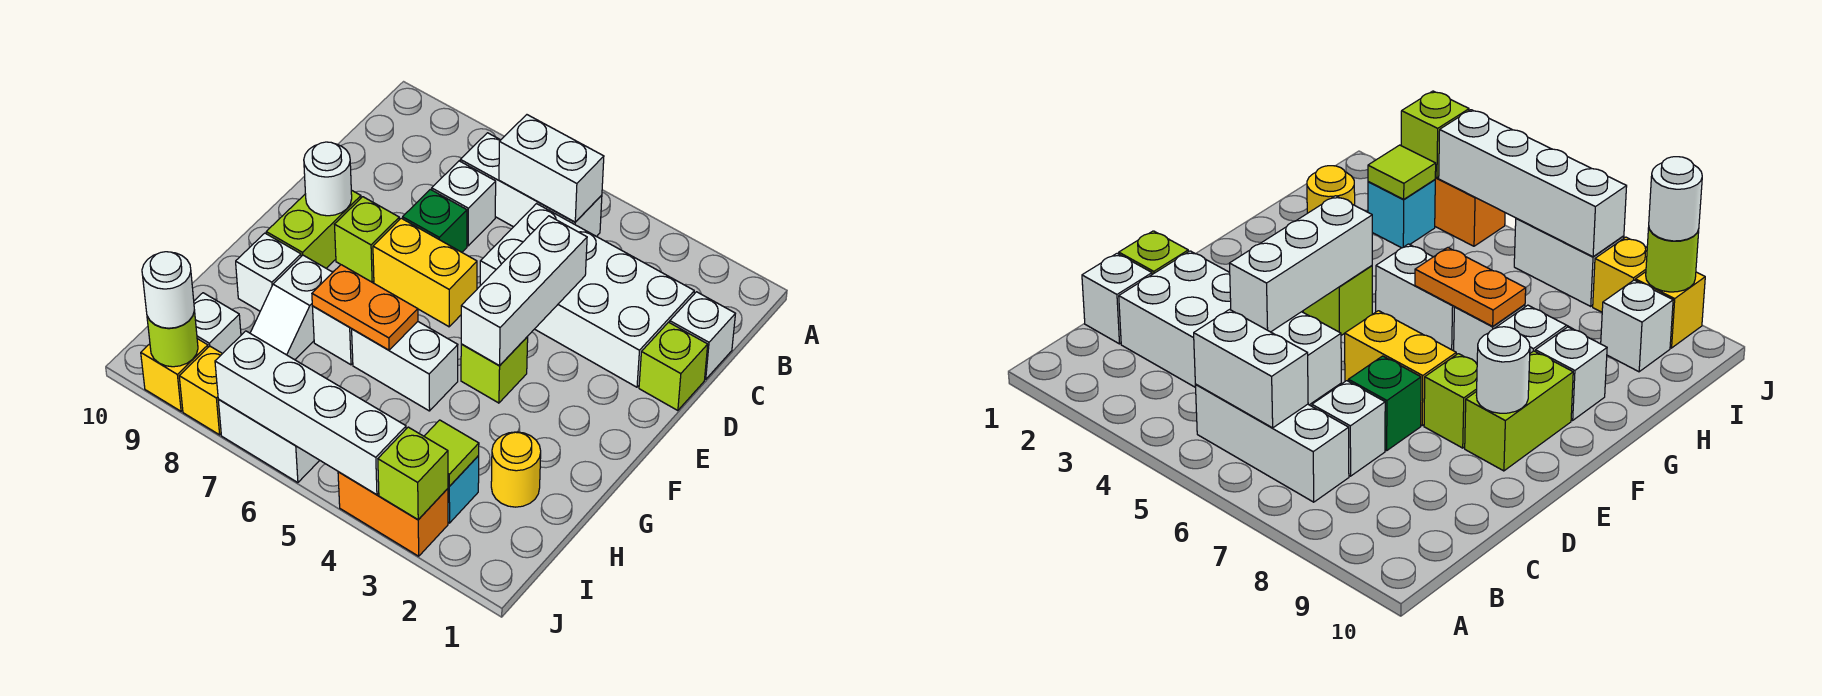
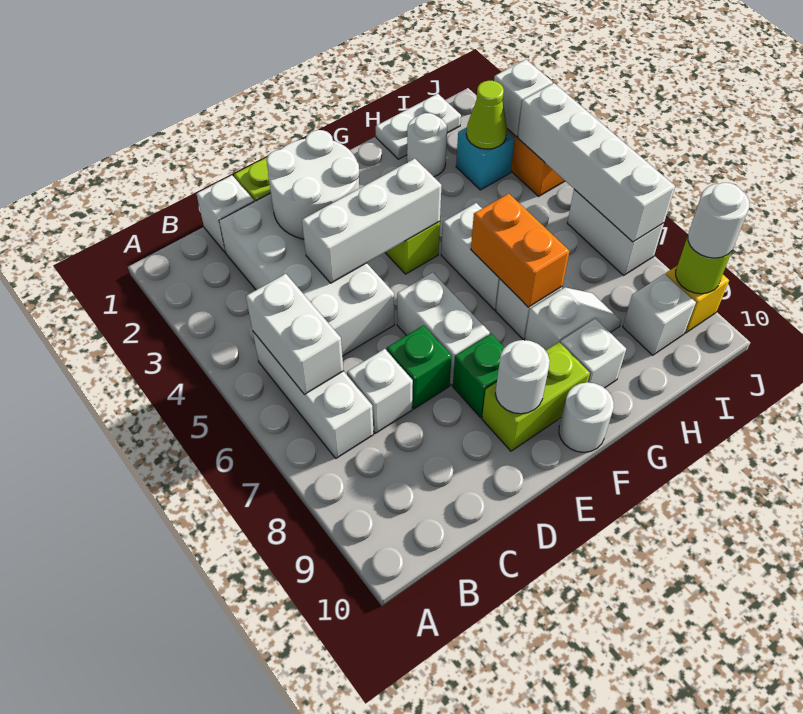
none -> white round brick D2:E3 level 2
yellow brick E6:E7 level 1 -> white brick E6:E7 level 1
lime brick E8 level 1 -> green brick E8 level 1
none -> white round brick F10 level 1
orange plate G6:G7 level 2 -> orange brick G6:G7 level 2
none -> white plate H1:I1 level 1
yellow round brick H2 level 1 -> white round brick H2 level 1
lime tile I3 level 2 -> lime cone I3 level 2
lime brick J3 level 2 -> white brick J3 level 2
yellow brick J8 level 1 -> none

